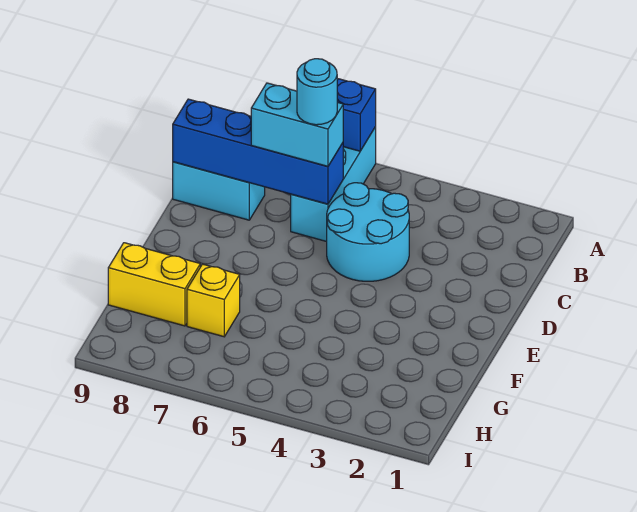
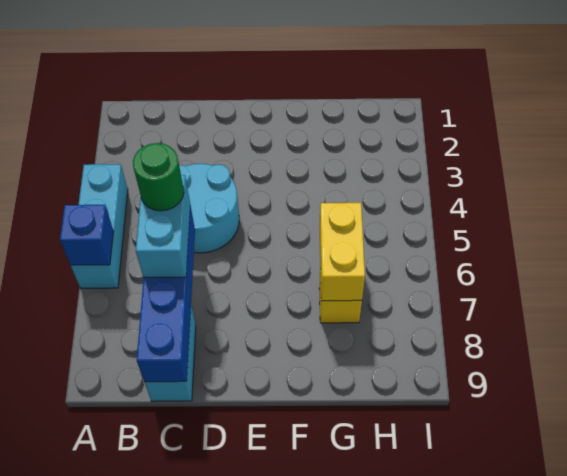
cyan brick A6:C6 level 1 -> cyan brick A4:A6 level 1
cyan round brick C6 level 4 -> green round brick C6 level 4
yellow brick G8:G9 level 1 -> yellow brick G6:G7 level 2

